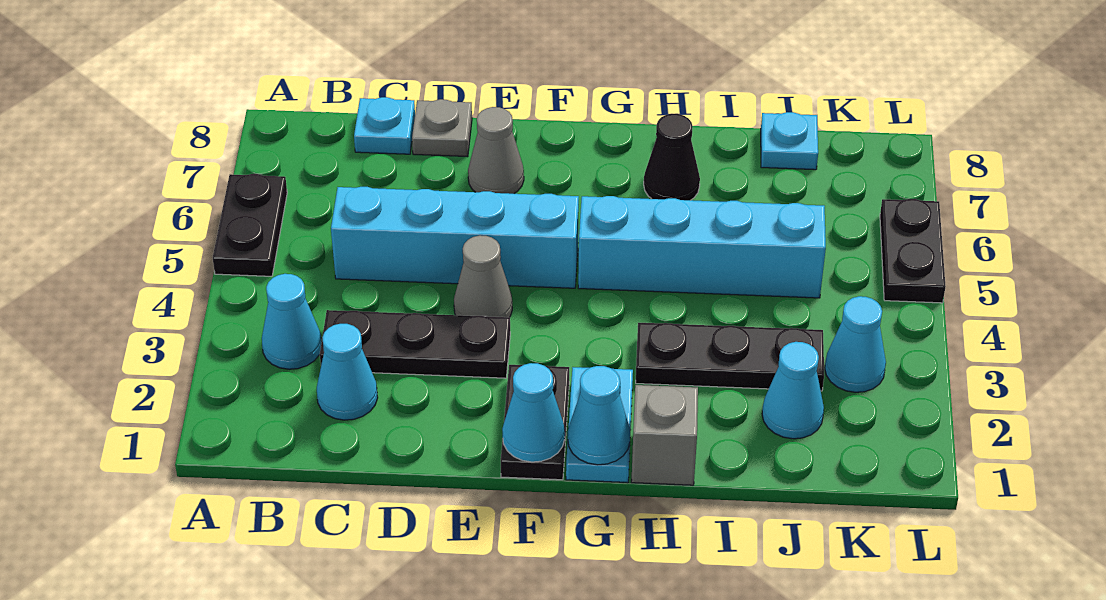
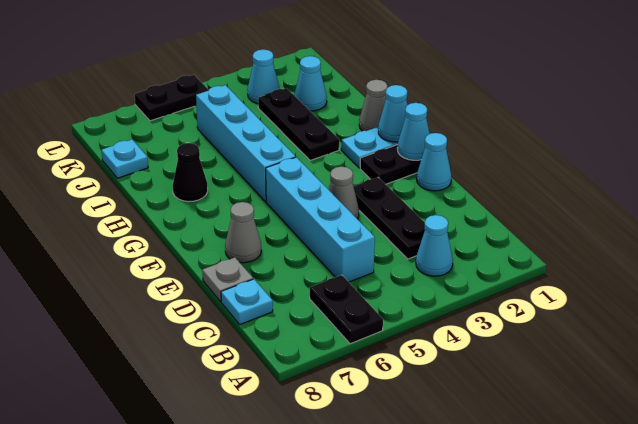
black plate A5:A6 level 1 -> black plate A6:B6 level 1
cyan cone C2 level 1 -> cyan cone E1 level 1
grey brick H1 level 1 -> grey cone H1 level 1

